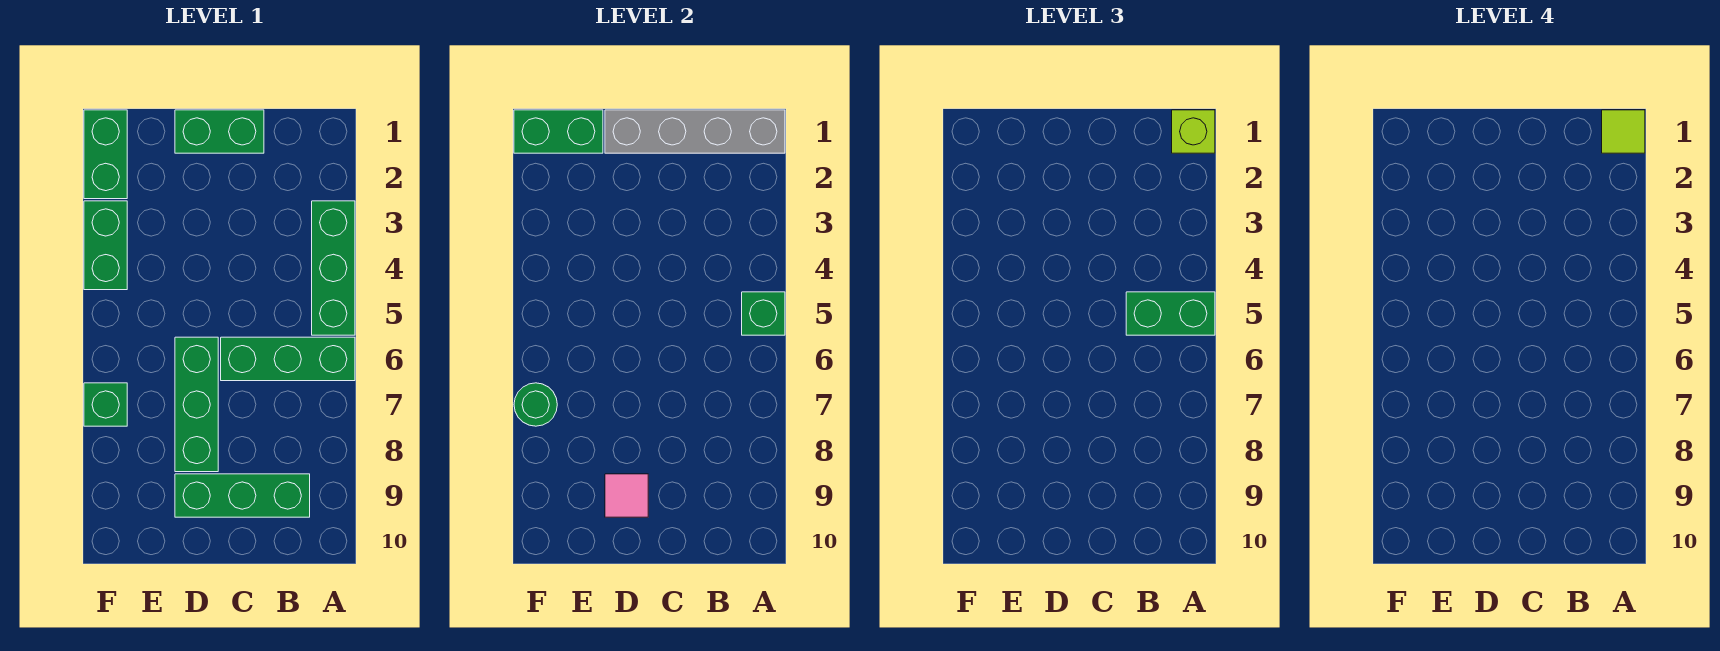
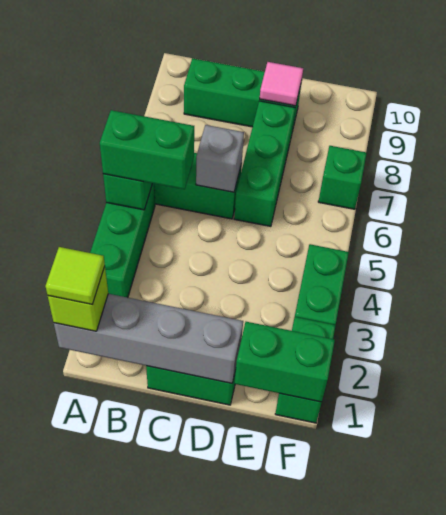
none -> grey brick C6 level 2
green round brick F7 level 2 -> none

